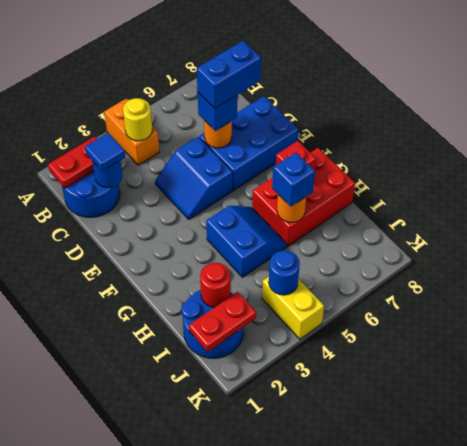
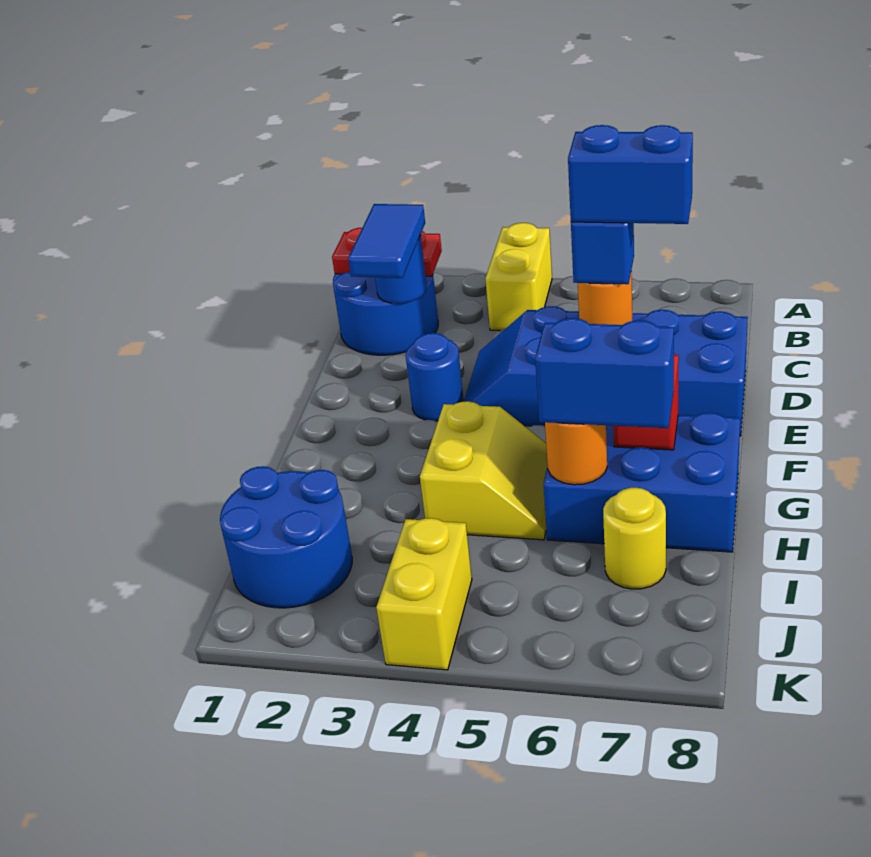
orange brick A4:B4 level 1 -> yellow brick A4:B4 level 1
yellow round brick B4 level 2 -> yellow round brick I7 level 1
blue tile C2 level 3 -> blue tile C2:D2 level 3
blue slope G4:H5 level 1 top 4 -> yellow slope G4:H5 level 1 top 4
red brick G6:H8 level 1 -> blue brick G6:H8 level 1
blue brick H6 level 3 -> blue brick H6:H7 level 3
red round brick I2 level 2 -> none
red plate J1:J2 level 2 -> none
blue round brick J4 level 2 -> blue round brick E3 level 1

